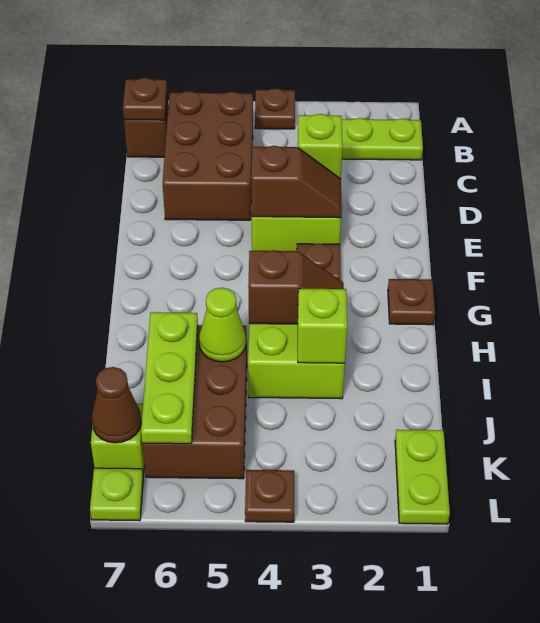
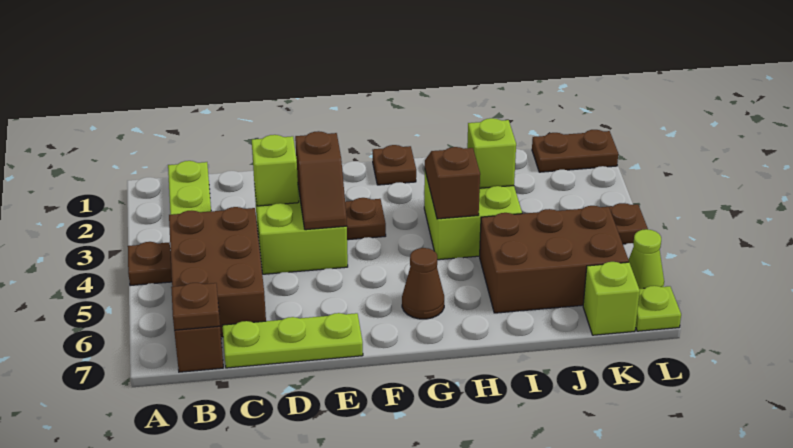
brown brick B5:D6 level 1 -> brown brick B4:C6 level 1
brown slope E3:E4 level 2 top 4 -> brown slope E3:E4 level 2 top 3
lime cone I5 level 2 -> lime cone L6 level 1
lime plate I6:K6 level 2 -> lime plate C7:E7 level 1
lime plate K1:L1 level 1 -> brown plate K1:L1 level 1
brown cone K7 level 2 -> brown cone G6 level 1

